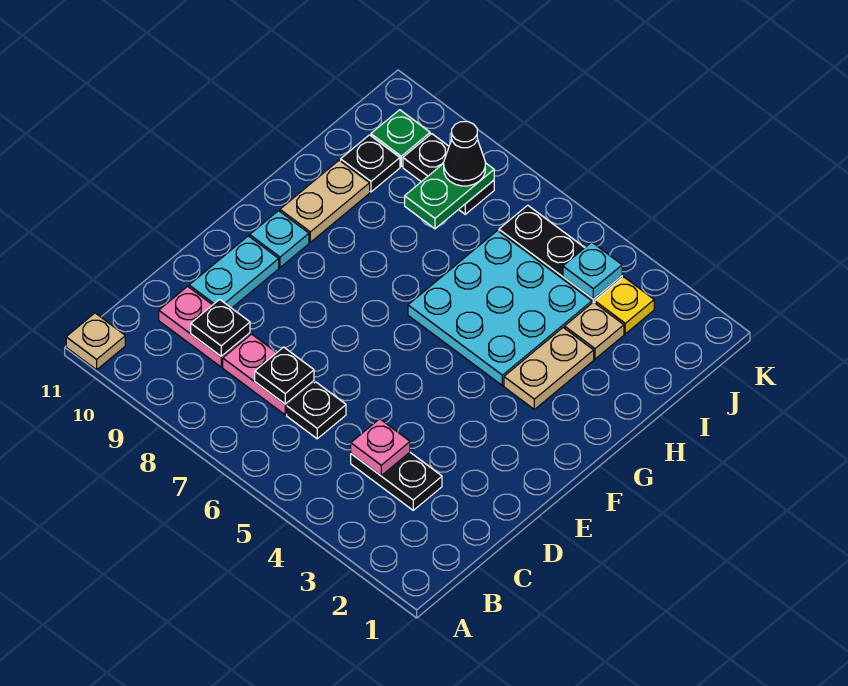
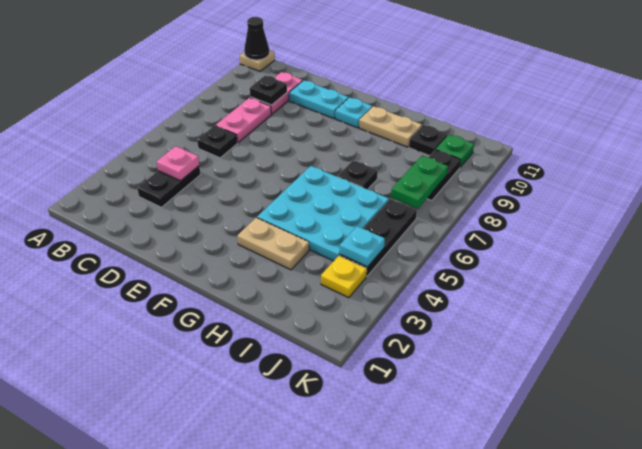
black plate C7 level 2 -> black plate H7 level 1
tan plate I3 level 1 -> none
green plate I8:J8 level 2 -> green plate J7:J8 level 2
black cone J8 level 3 -> black cone A11 level 2

